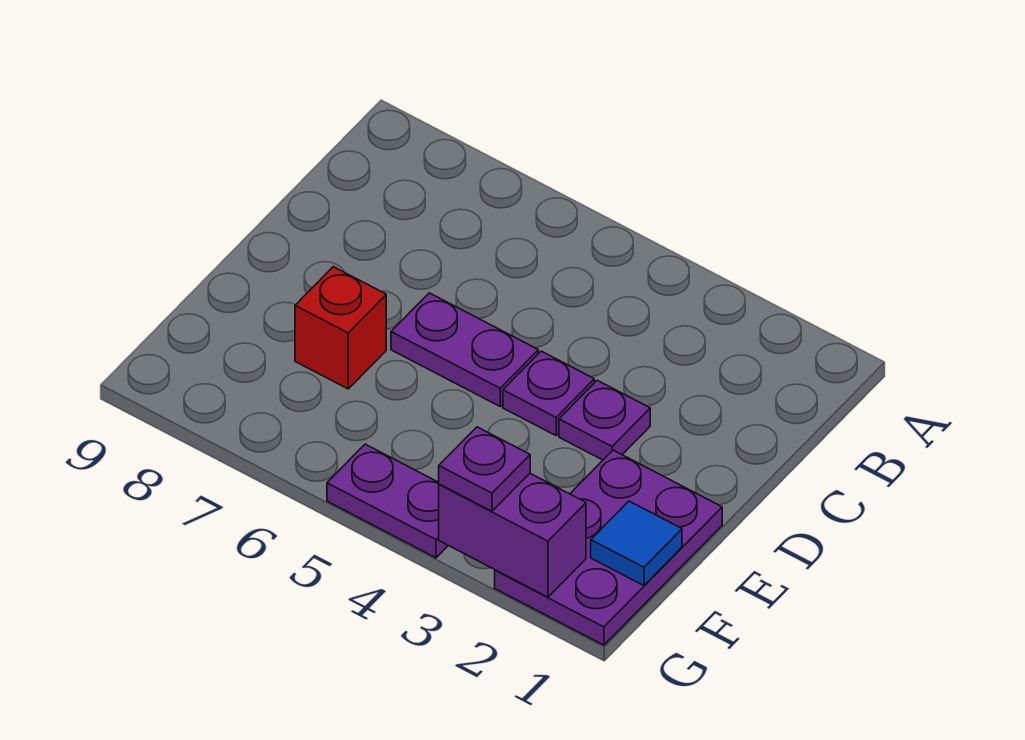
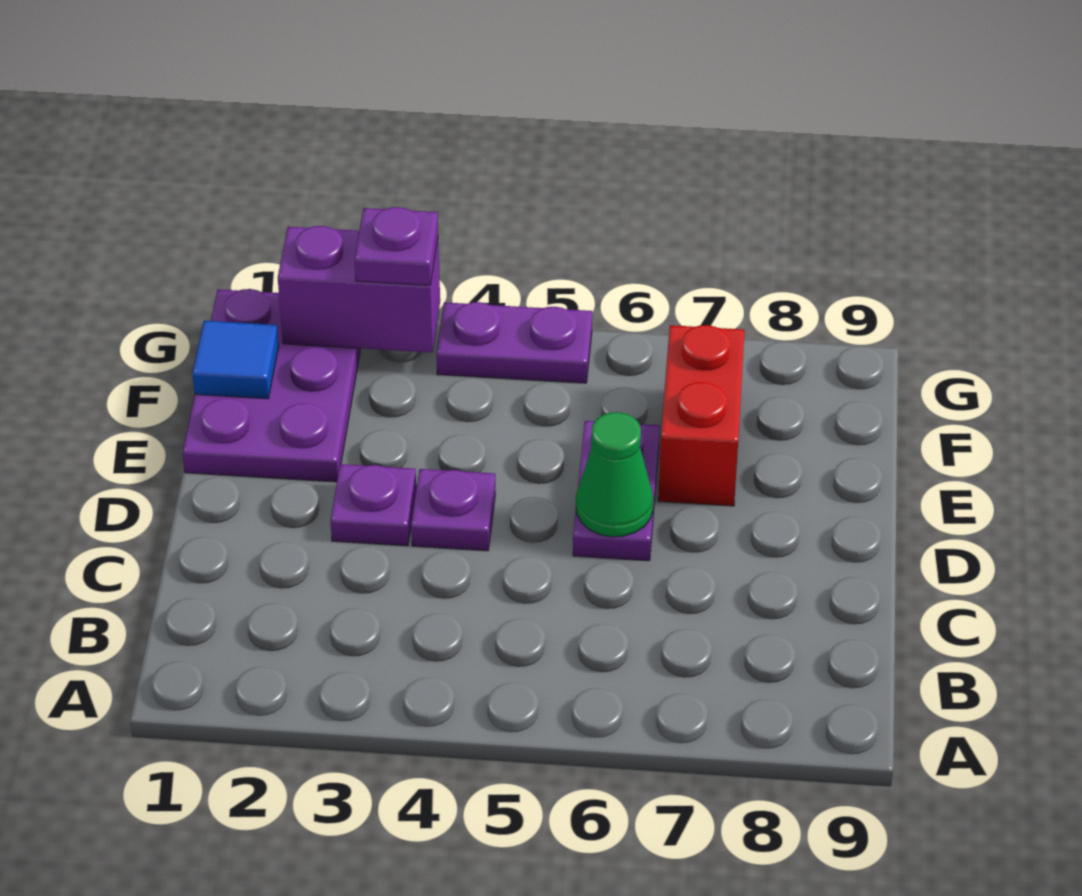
purple plate D5:D6 level 1 -> purple plate D6:E6 level 1
none -> green cone D6 level 2
red brick E7 level 1 -> red brick E7:F7 level 1

